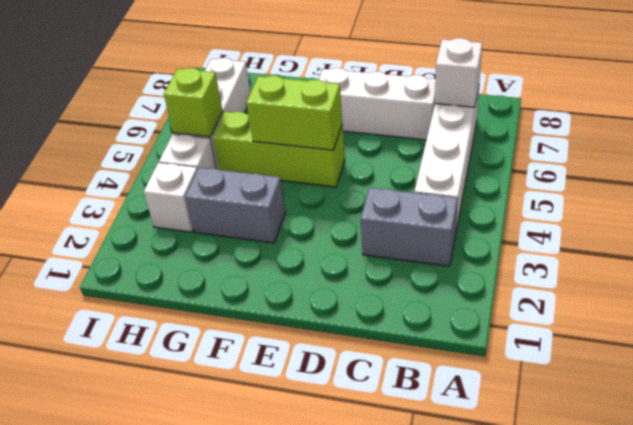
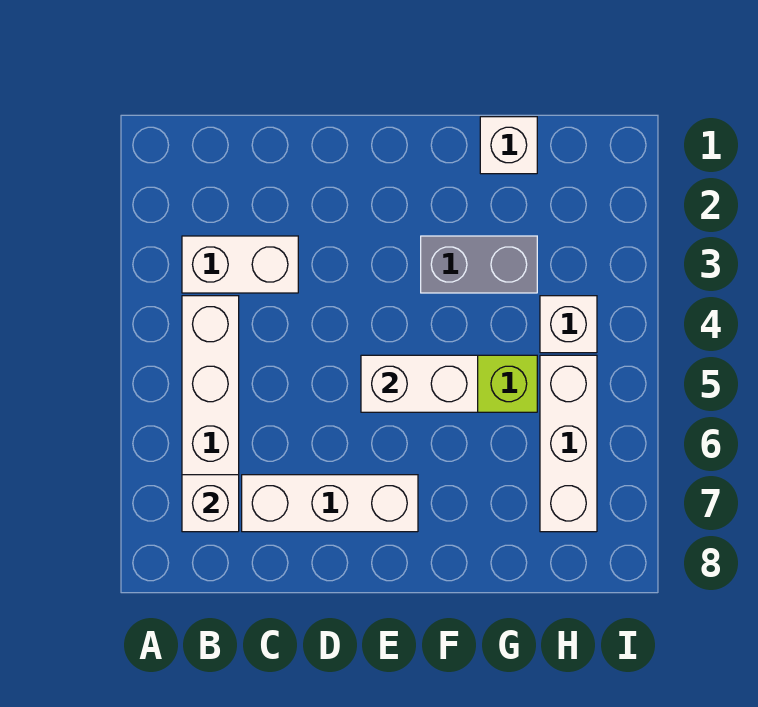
grey brick B3:C3 level 1 -> white brick B3:C3 level 1
lime brick E5:F5 level 2 -> white brick E5:F5 level 2
white brick H3 level 1 -> white brick G1 level 1
lime brick H5 level 2 -> none

